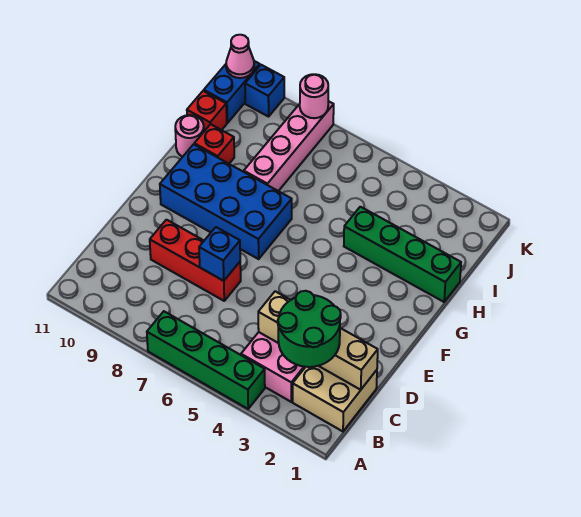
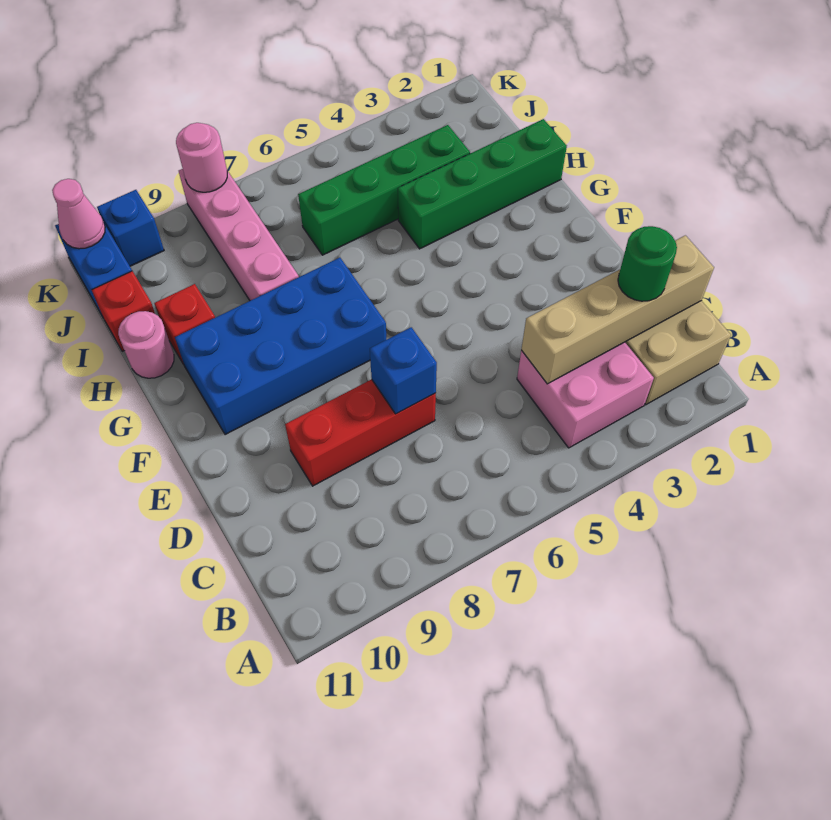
green brick A4:A7 level 1 -> green brick I3:I6 level 1
green round brick B2:C3 level 3 -> green round brick C2 level 3

